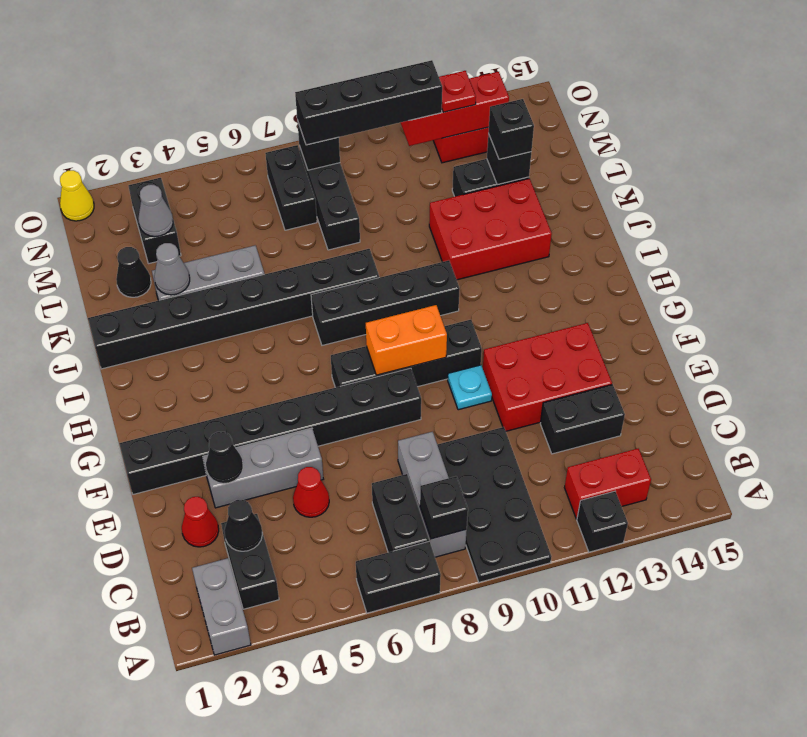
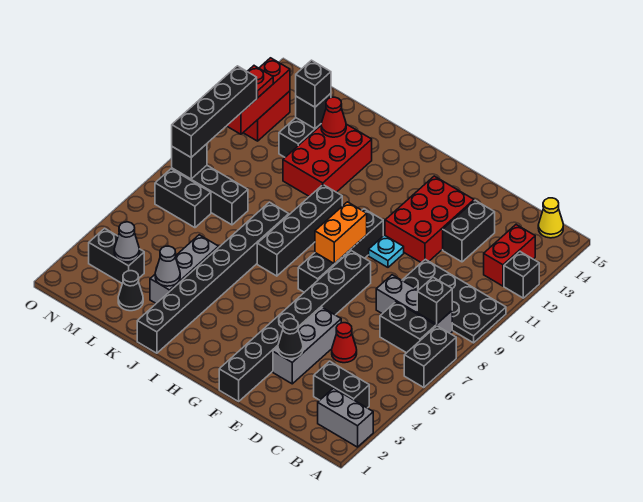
black cone C3 level 2 -> none
red cone D2 level 1 -> red cone K13 level 2
yellow cone O1 level 1 -> yellow cone B15 level 1

